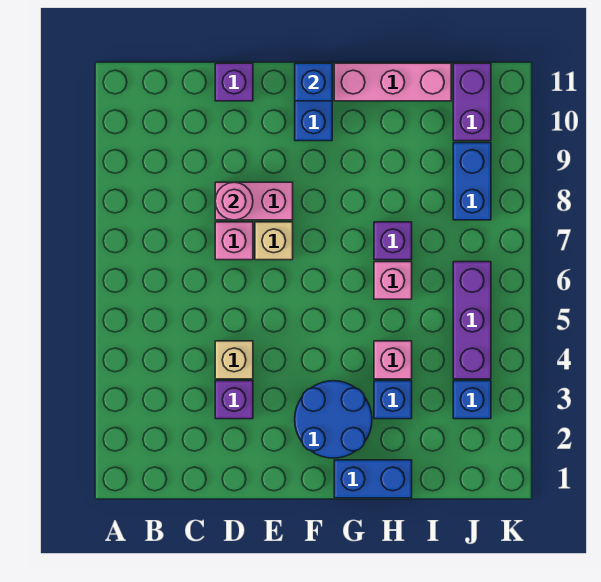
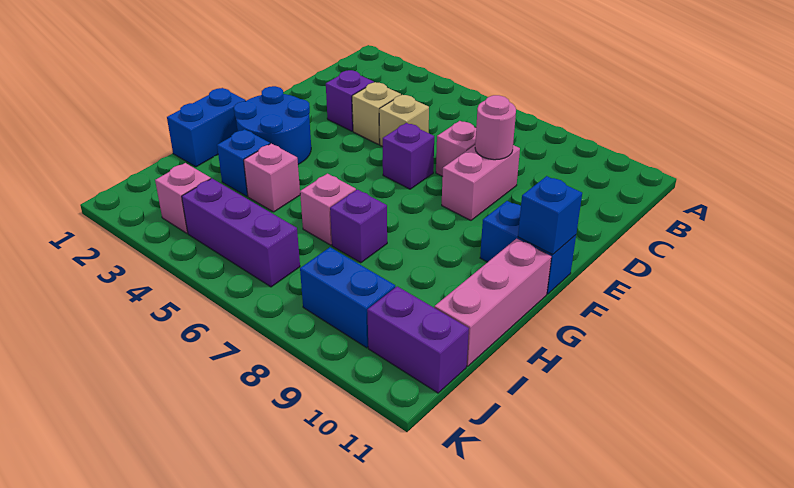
purple brick D11 level 1 -> purple brick E6 level 1
tan brick E7 level 1 -> tan brick D5 level 1
blue brick J3 level 1 -> pink brick J3 level 1

